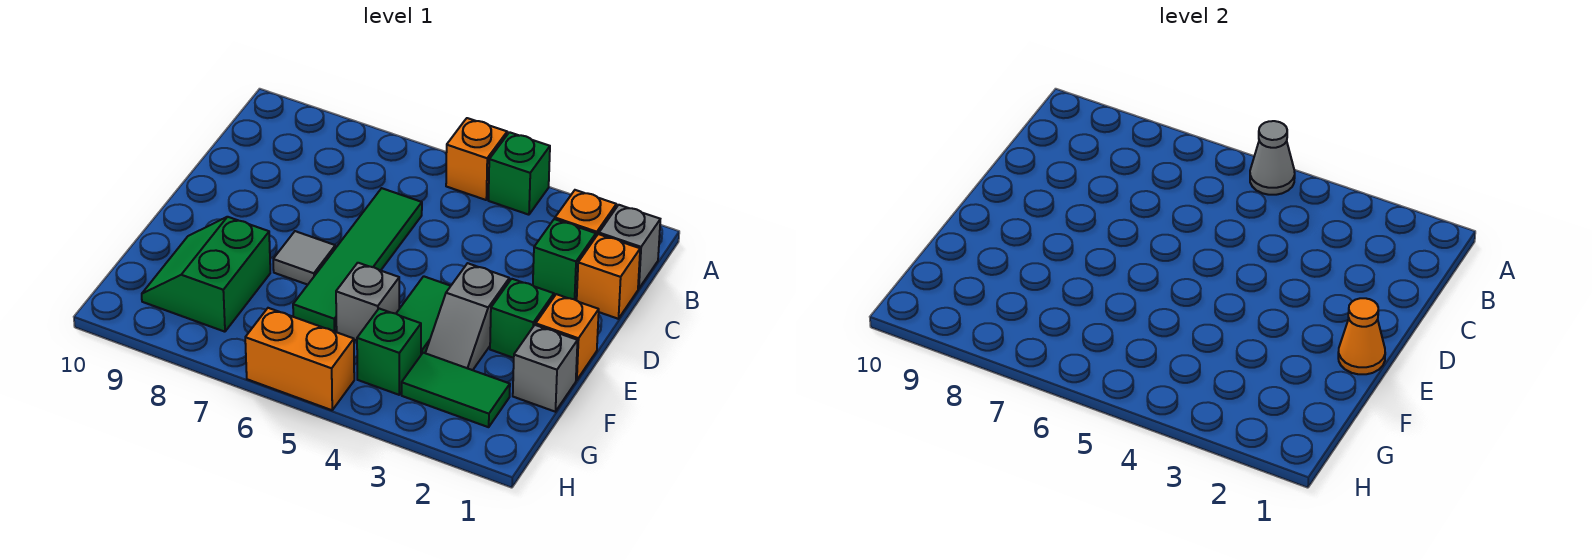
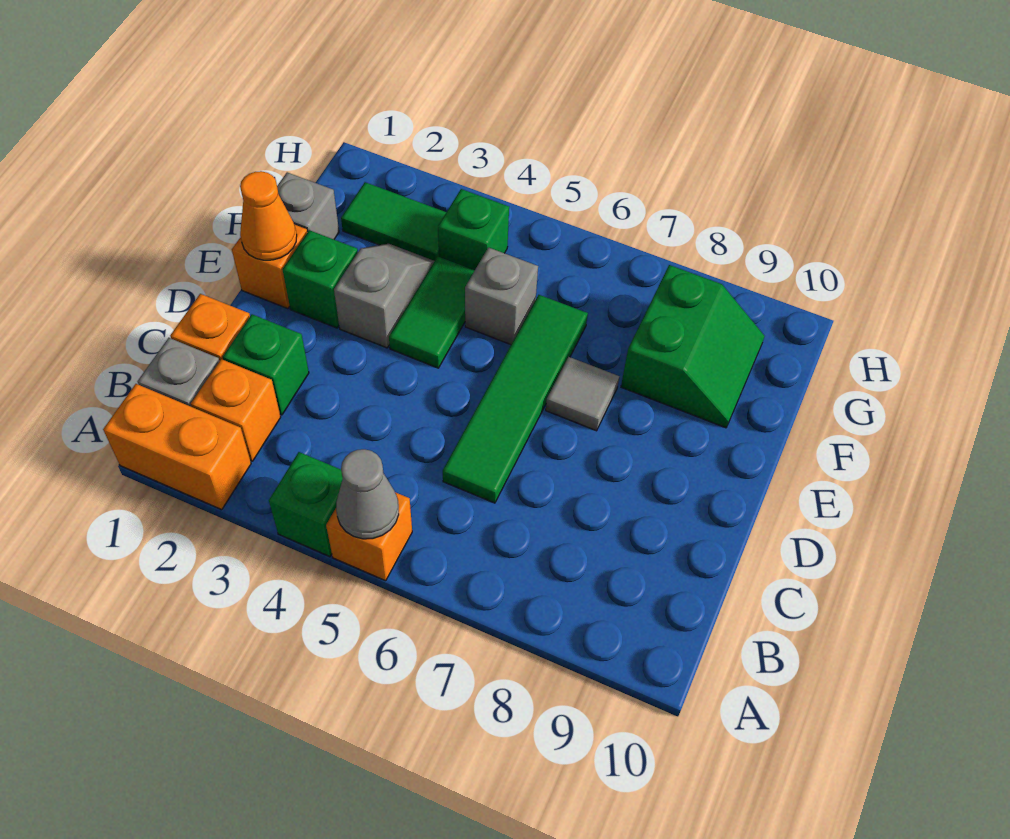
orange brick H5:H6 level 1 -> orange brick A1:A2 level 1

